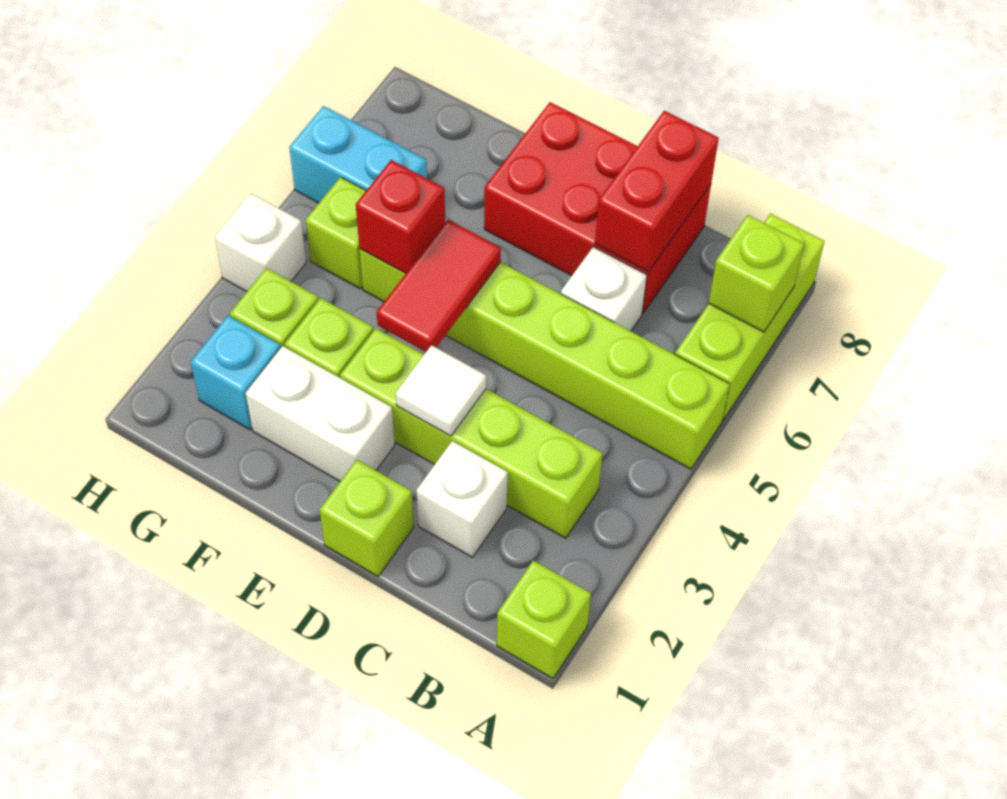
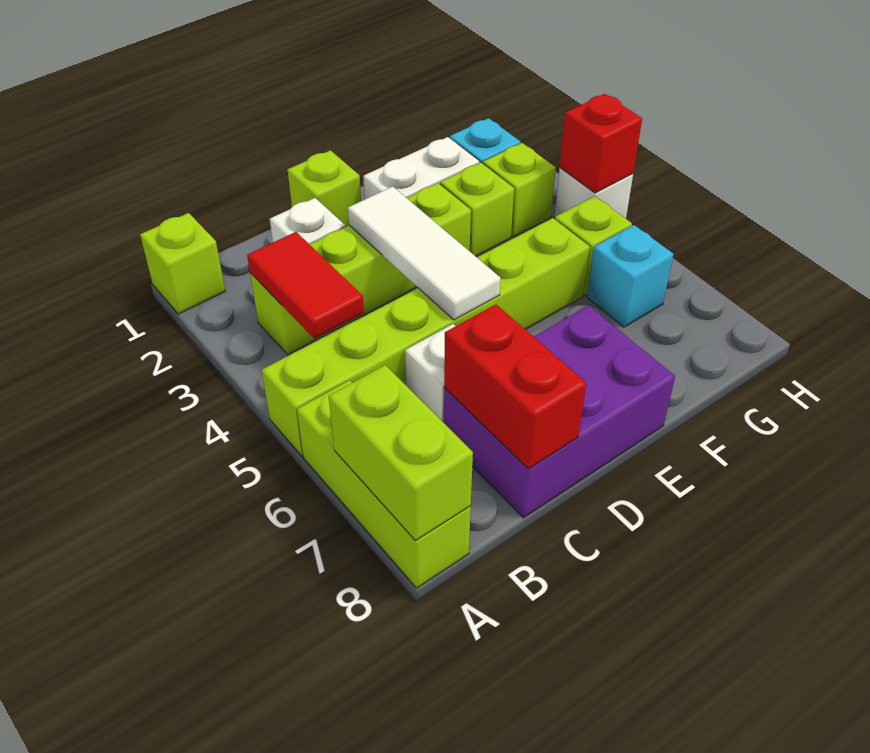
lime brick A7 level 2 -> lime brick A7:A8 level 2
red brick C7:E8 level 1 -> purple brick C7:E8 level 1
white tile D3 level 2 -> white tile D3:D5 level 2
red tile E4:E5 level 2 -> red tile B3:B4 level 2
red brick F5 level 2 -> red brick H4 level 2
cyan brick G6:H6 level 1 -> cyan brick G6 level 1

